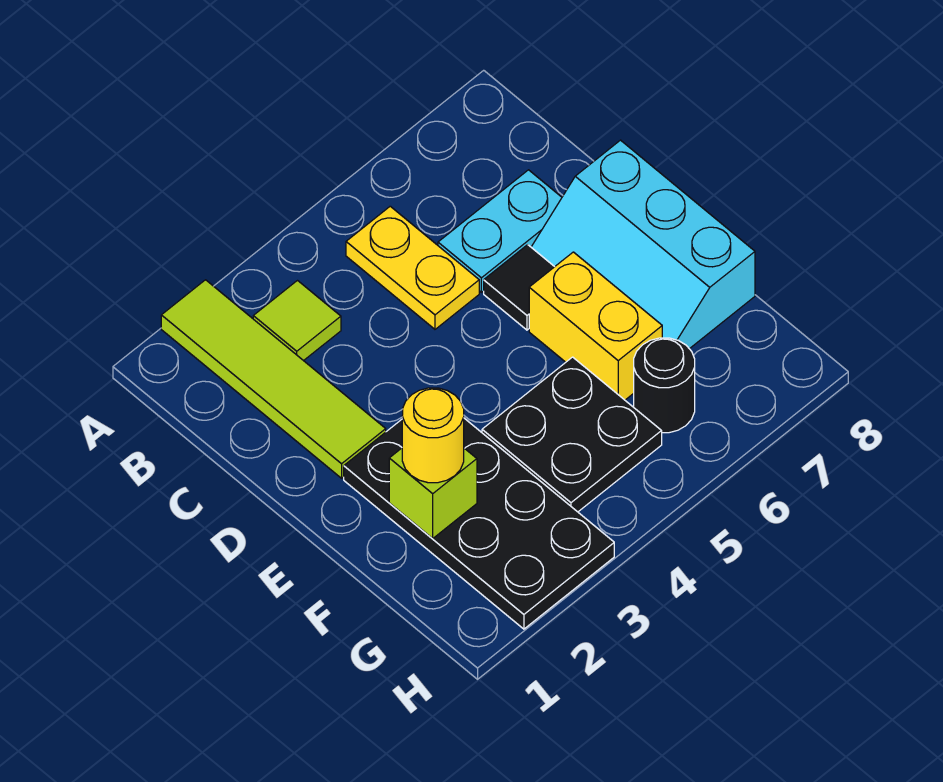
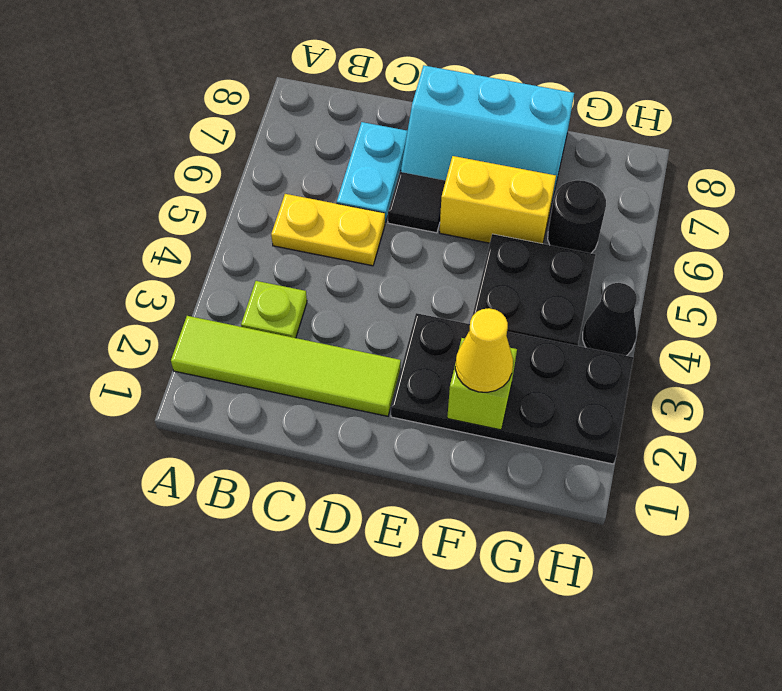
lime tile B3 level 1 -> lime plate B3 level 1
yellow round brick F2 level 3 -> yellow cone F2 level 3
none -> black cone H4 level 1

